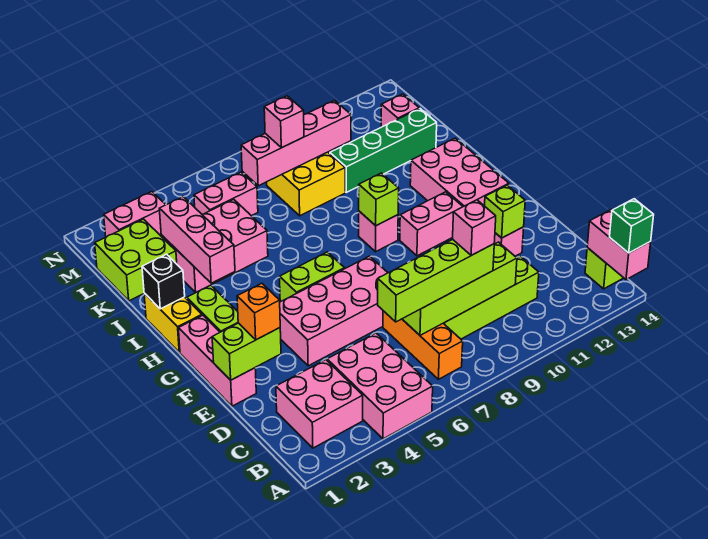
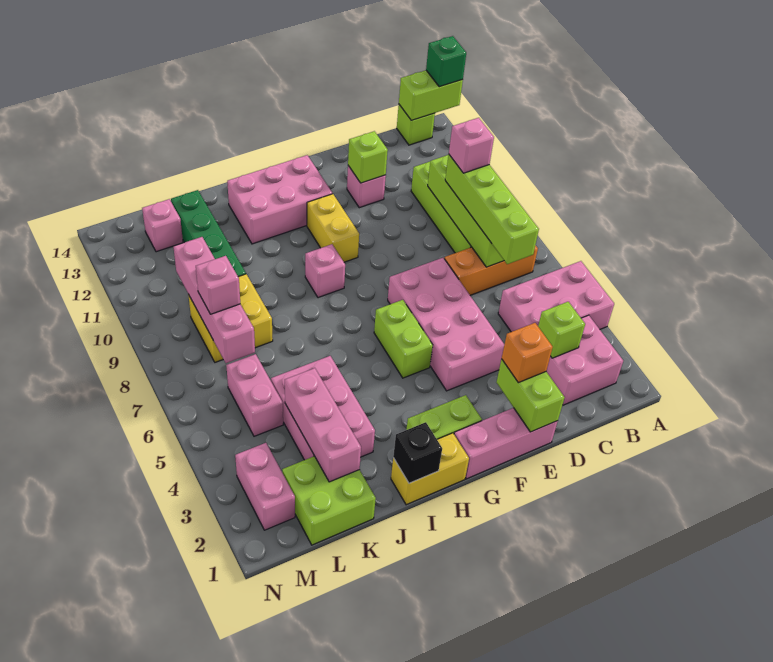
pink brick A14:B14 level 2 -> lime brick A14:B14 level 2
pink brick G10:G11 level 1 -> yellow brick G10:G11 level 1
lime brick H9 level 2 -> lime brick C3 level 2
pink brick I3:K3 level 2 -> pink brick K2:K4 level 2

